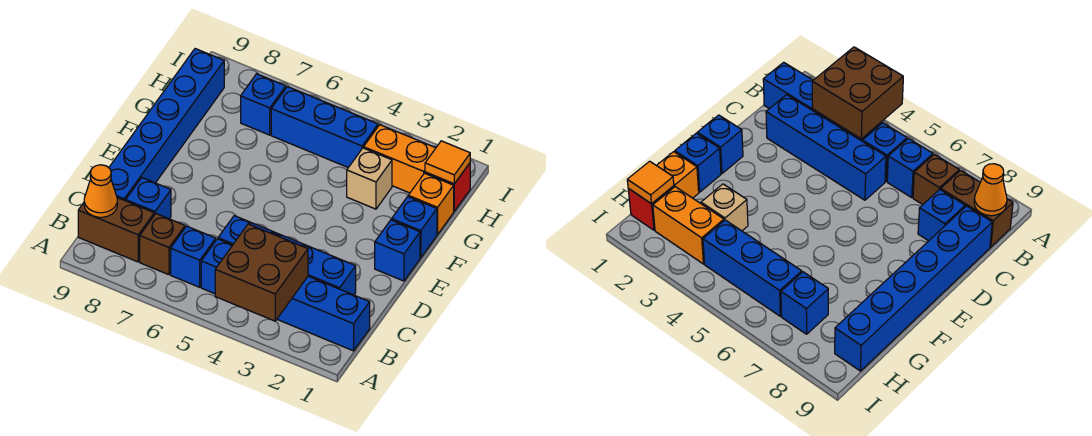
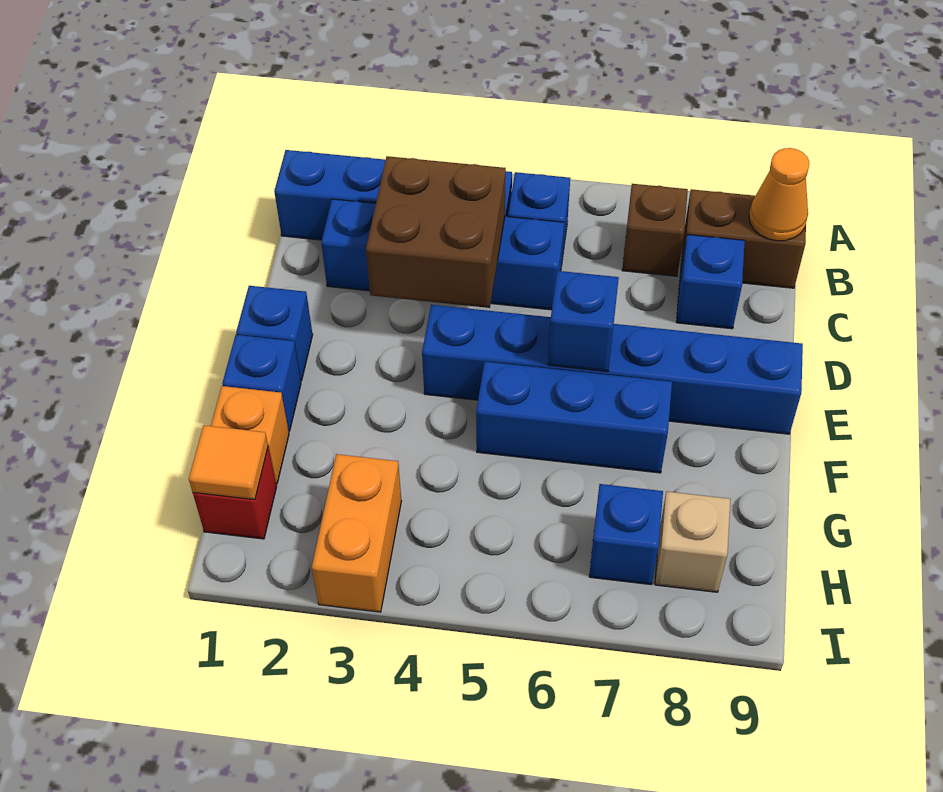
brown brick A3:B4 level 2 -> brown brick C3:D4 level 2
blue brick B6 level 1 -> blue brick E6 level 2
blue brick C9:H9 level 1 -> blue brick E4:E9 level 1
tan brick G3 level 1 -> tan brick H8 level 1
orange brick H2:H3 level 1 -> orange brick H3:I3 level 1
blue brick H4:H6 level 1 -> blue brick F5:F7 level 1

